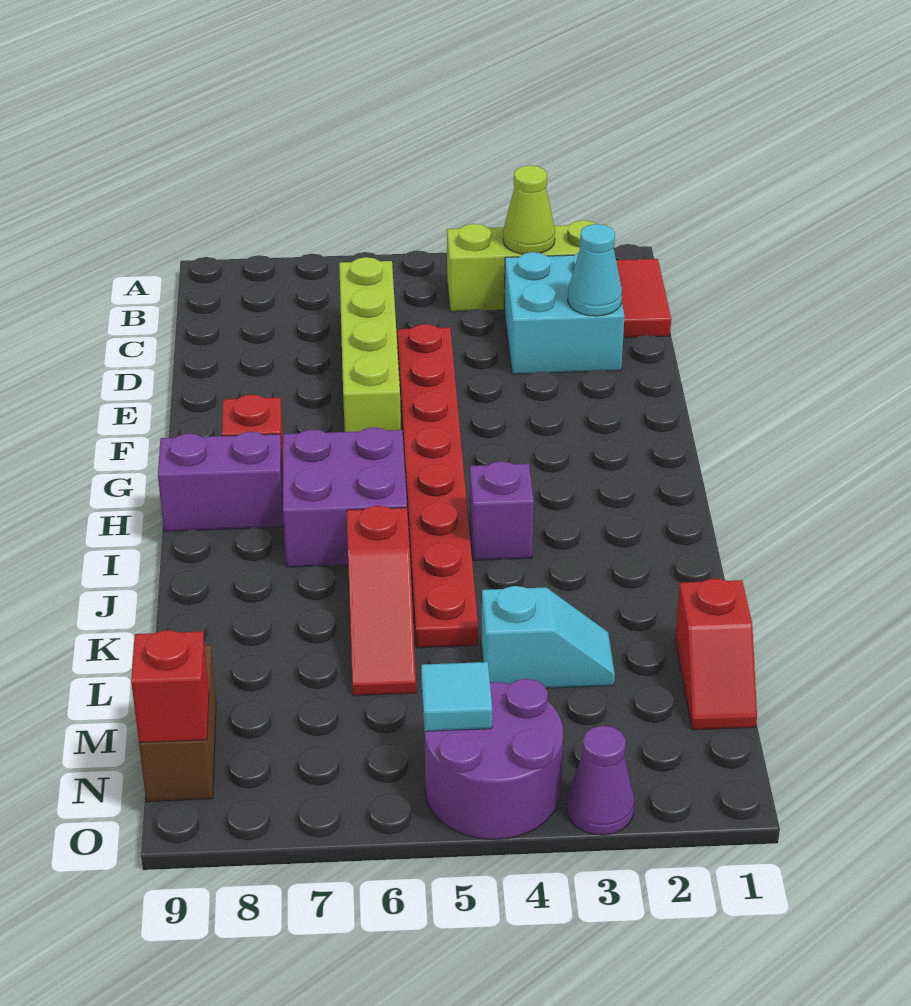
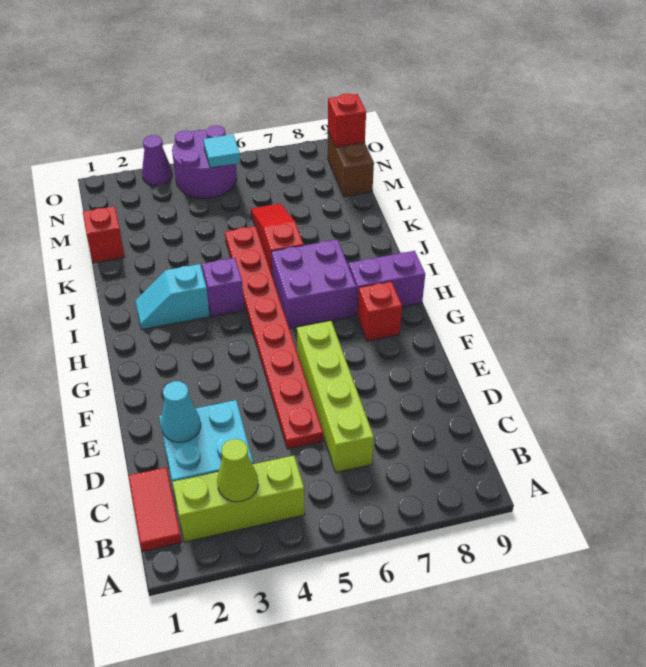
cyan slope L3:L4 level 1 top 4 -> cyan slope I2:I3 level 1 top 3

